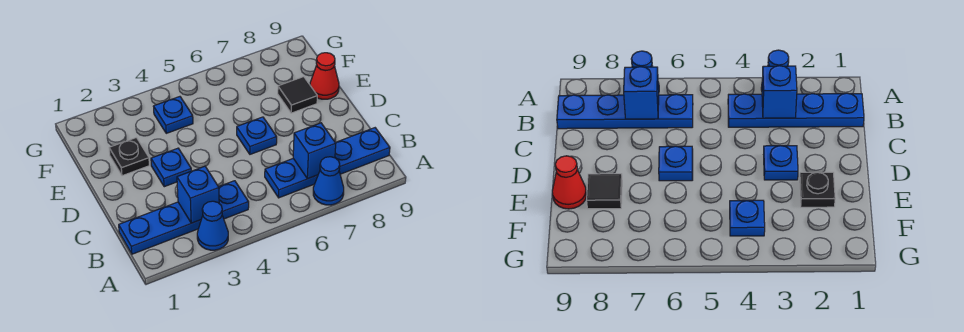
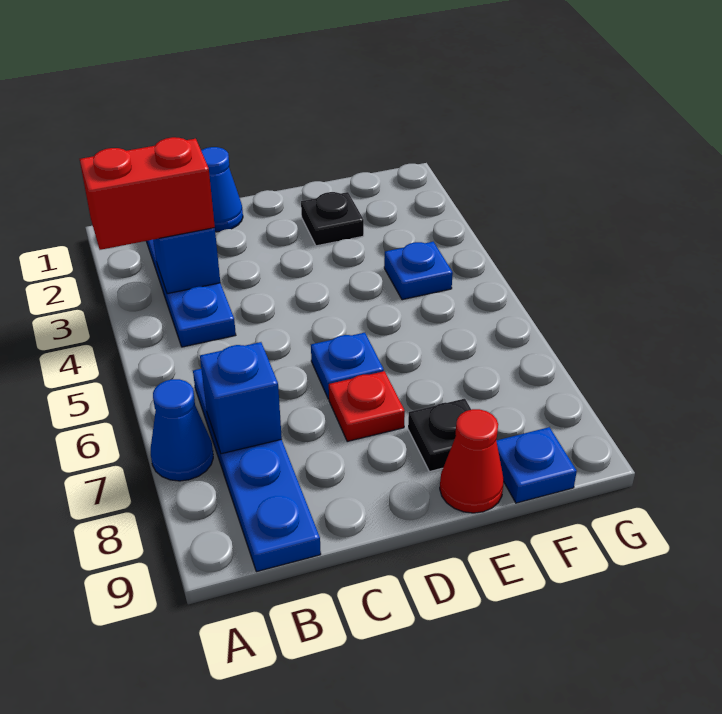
blue cone A3 level 1 -> blue cone C1 level 1
none -> red brick A3:B3 level 3
blue plate D3 level 1 -> blue plate F9 level 1
none -> red plate D7 level 1
black tile E8 level 1 -> black plate E8 level 1

